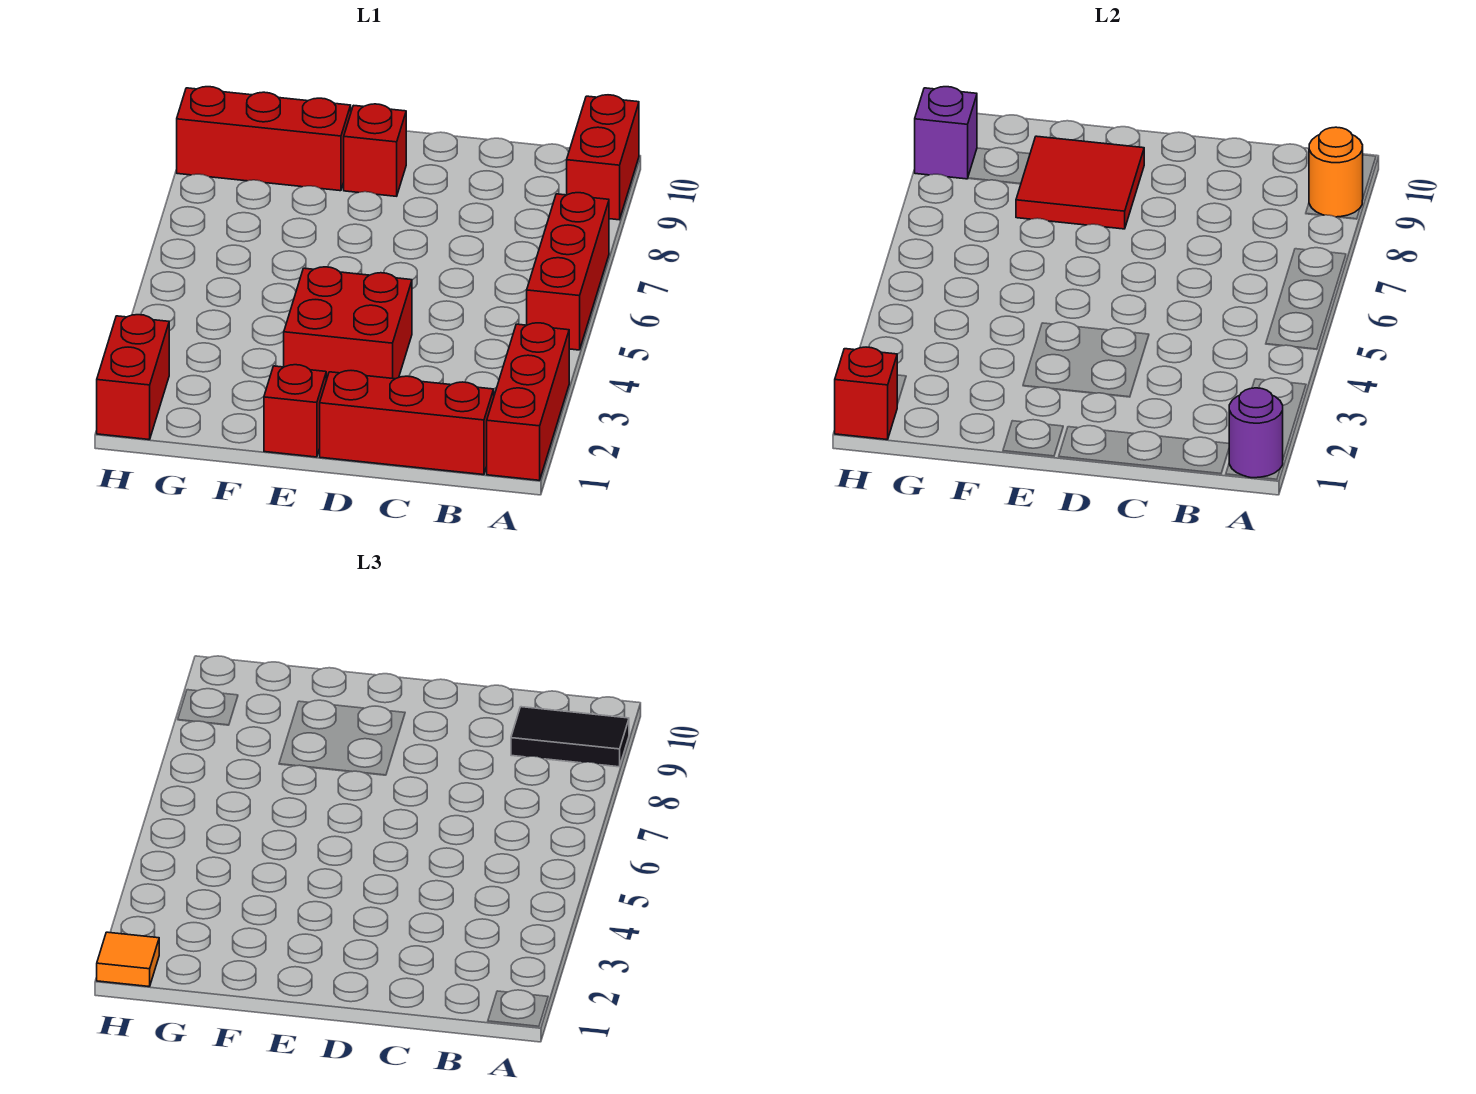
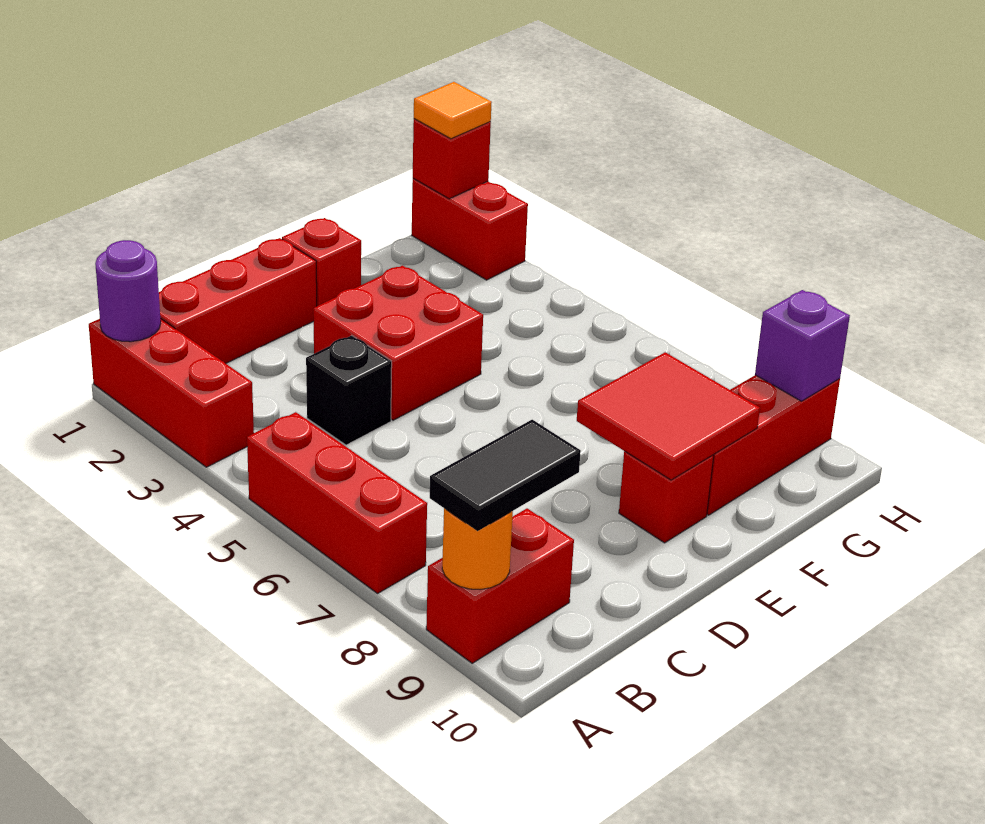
red brick A9:A10 level 1 -> red brick A9:B9 level 1
none -> black brick C4 level 1

